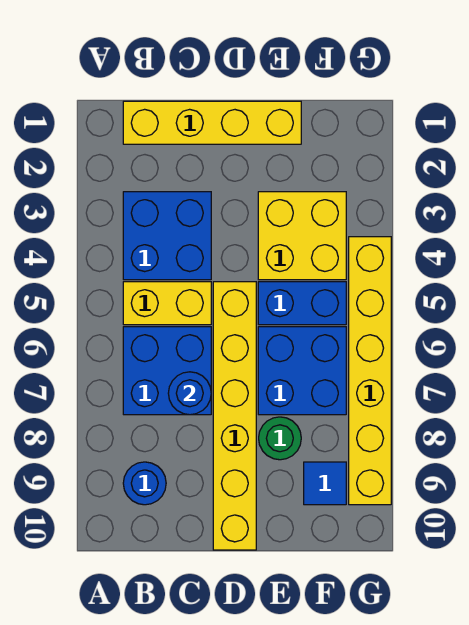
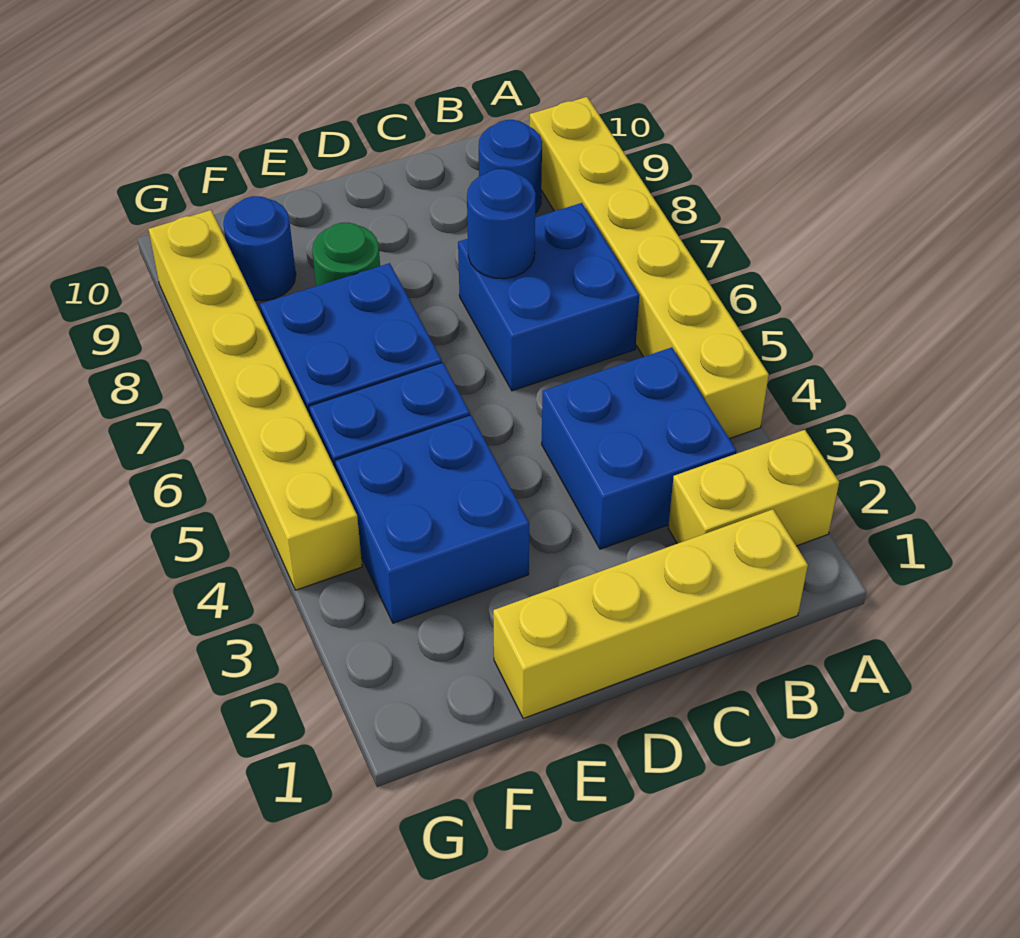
yellow brick B5:C5 level 1 -> yellow brick A2:B2 level 1
yellow brick D5:D10 level 1 -> yellow brick A4:A9 level 1
yellow brick E3:F4 level 1 -> blue brick E3:F4 level 1
blue tile F9 level 1 -> blue round brick F9 level 1

